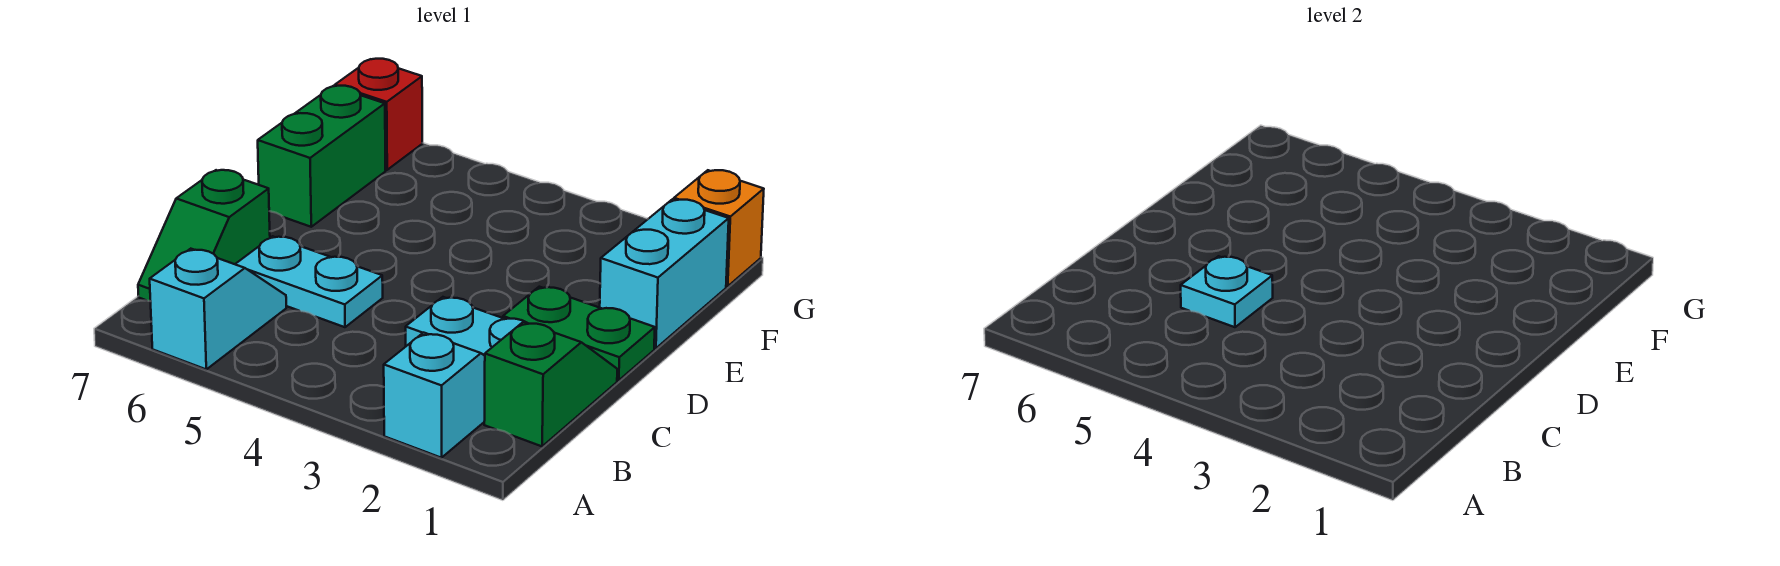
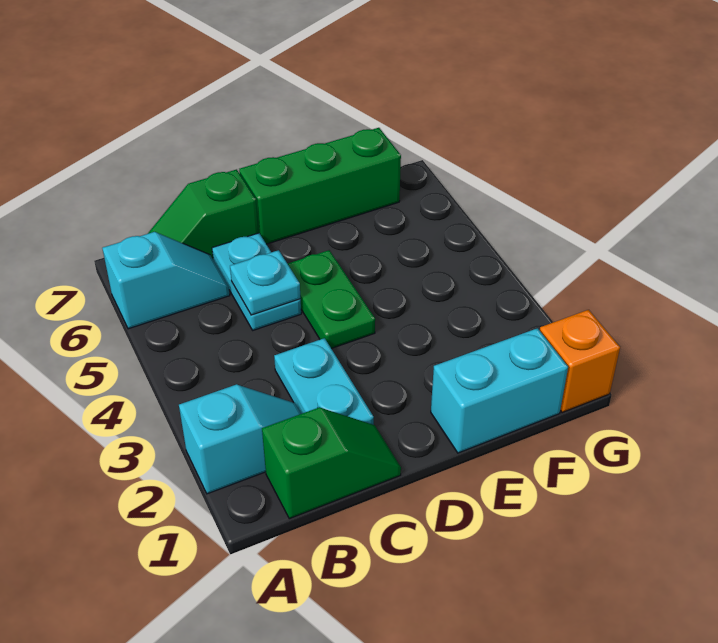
green plate D1:D2 level 1 -> green plate D4:D5 level 1
green brick E7:F7 level 1 -> green brick D7:F7 level 1
red brick G7 level 1 -> none

